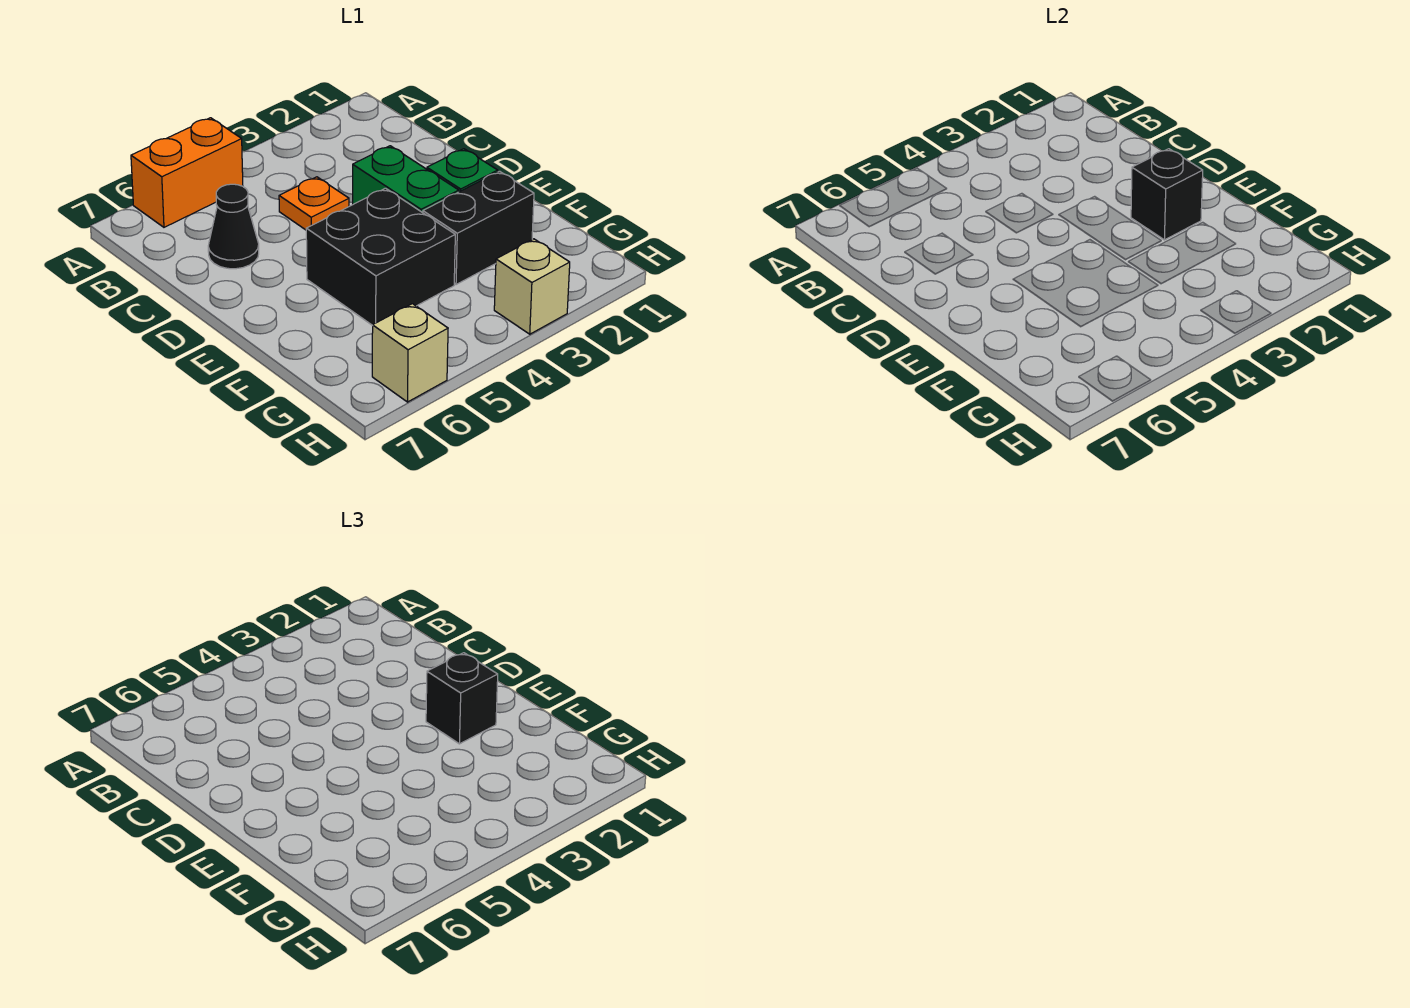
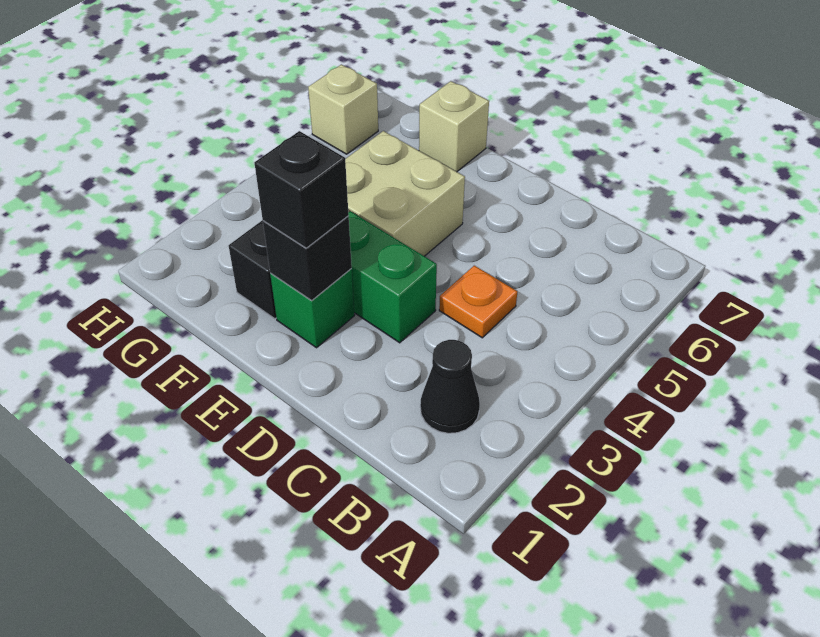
orange brick A5:A6 level 1 -> none
black cone C6 level 1 -> black cone B2 level 1
black brick E4:F5 level 1 -> tan brick E4:F5 level 1
tan brick H3 level 1 -> tan brick F7 level 1

